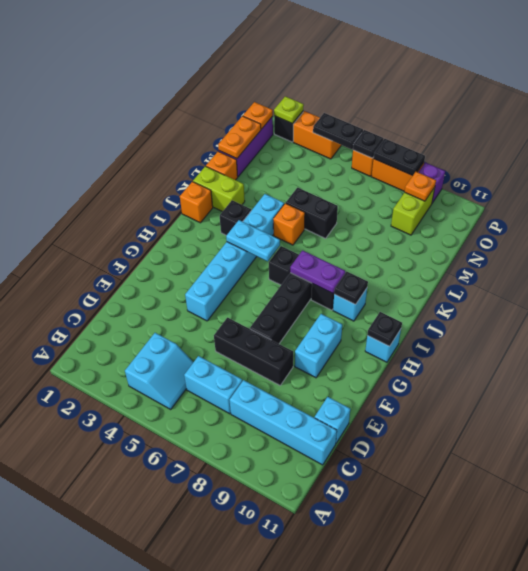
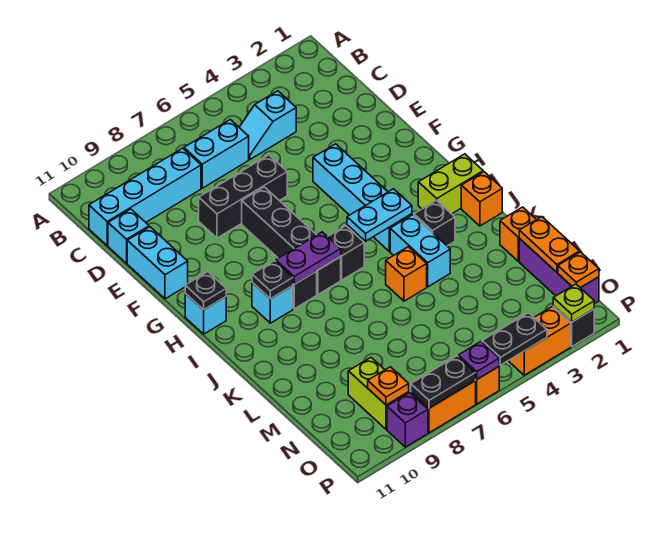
cyan slope B4:C5 level 1 top 4 -> cyan slope C4:C5 level 1 top 4
cyan brick F9:G9 level 1 -> cyan brick E11:F11 level 1
lime brick K1:K2 level 1 -> lime brick I1:I2 level 1
black brick L5:L6 level 1 -> none
black plate P6 level 2 -> purple plate P6 level 2

